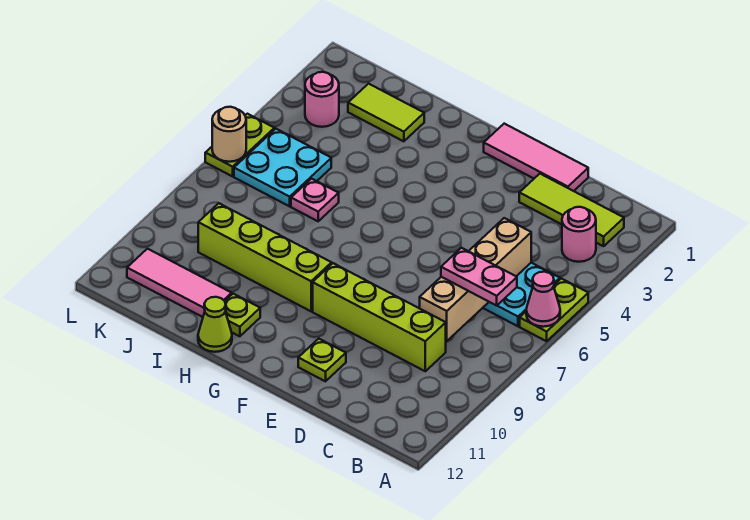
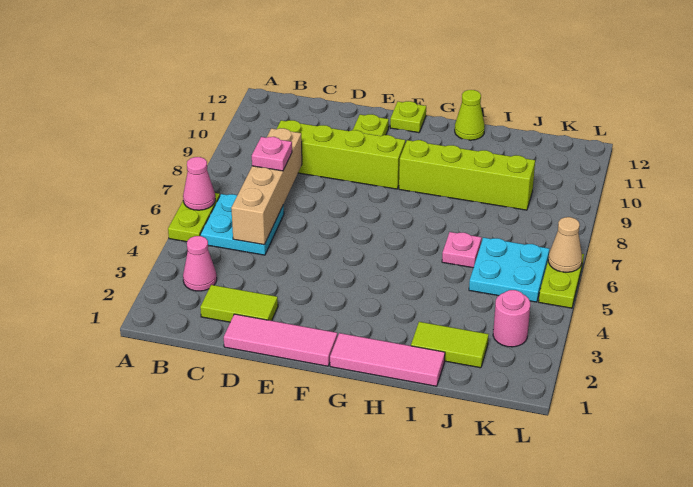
lime tile B2:D2 level 1 -> lime tile C2:D2 level 1
pink round brick B3 level 1 -> pink cone B3 level 1
pink plate B7:C7 level 3 -> pink plate C7 level 3
lime plate H11 level 1 -> lime plate F12 level 1
pink tile I11:K11 level 1 -> pink tile G1:I1 level 1
tan round brick L6 level 2 -> tan cone L6 level 2

